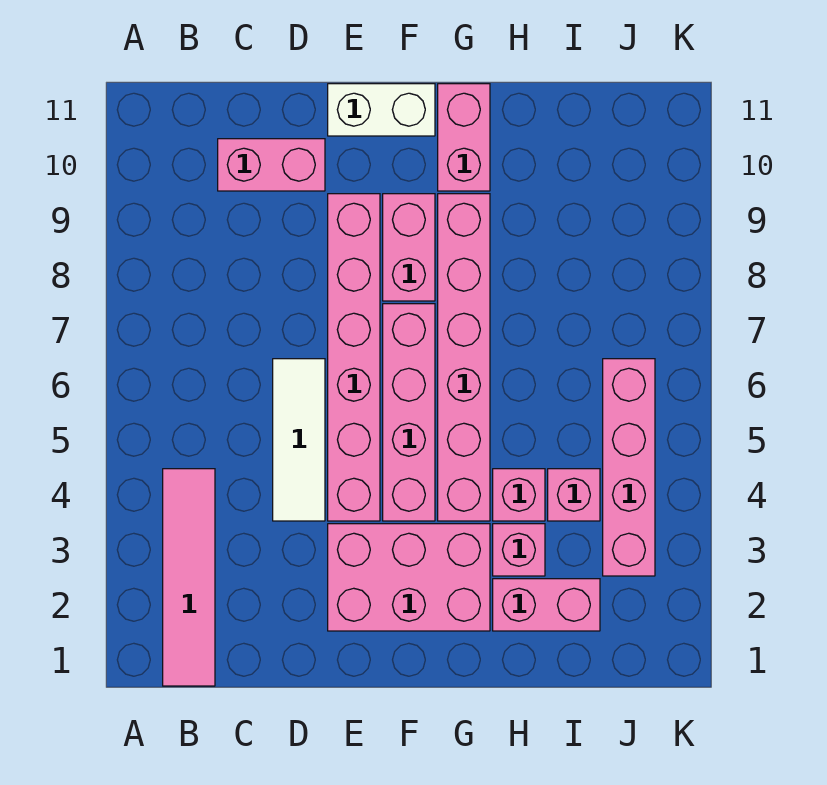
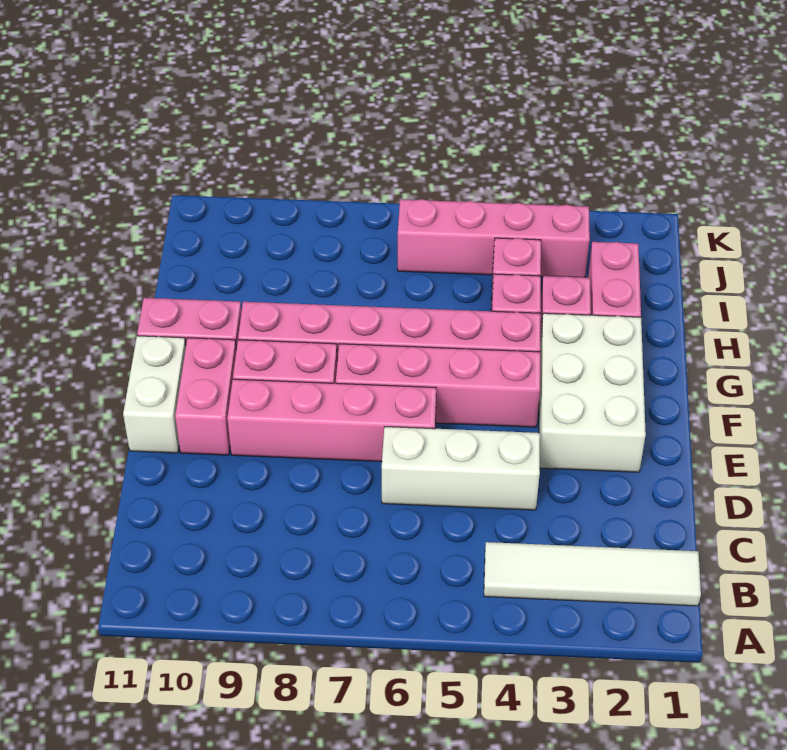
pink tile B1:B4 level 1 -> white tile B1:B4 level 1
pink brick C10:D10 level 1 -> pink brick E10:F10 level 1
white tile D4:D6 level 1 -> white brick D4:D6 level 1
pink brick E2:G3 level 1 -> white brick E2:G3 level 1
pink brick E4:E9 level 1 -> pink brick E6:E9 level 1

